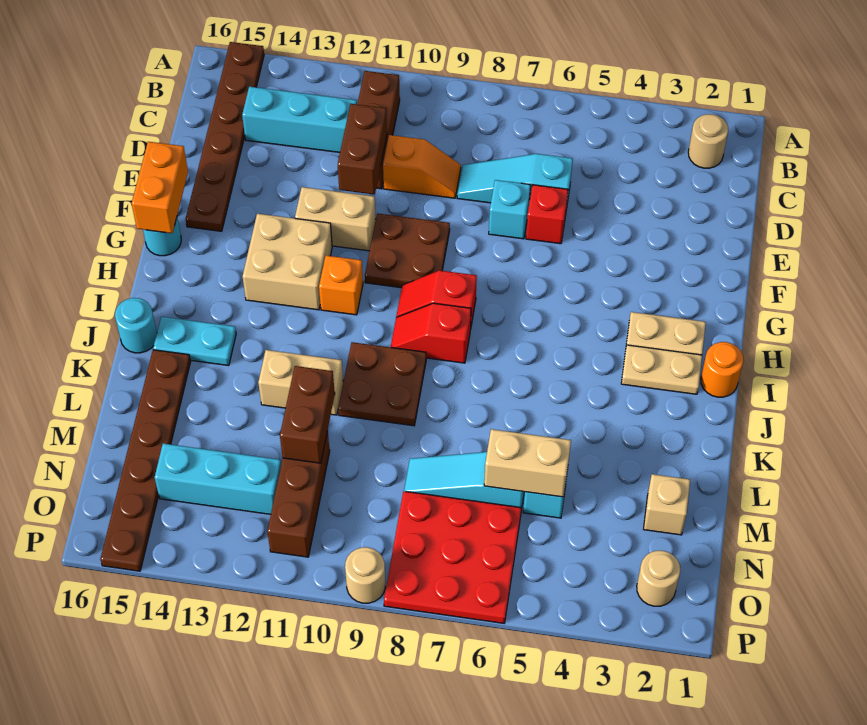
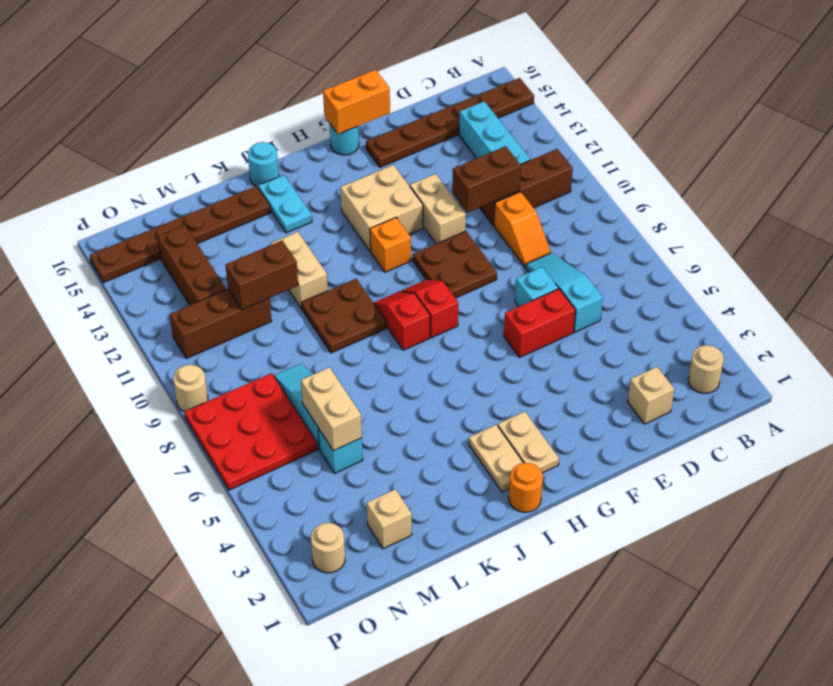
none -> tan brick D2 level 1
red brick E6 level 1 -> red brick E6:F6 level 1
cyan brick N12:N14 level 1 -> brown brick N12:N14 level 1

